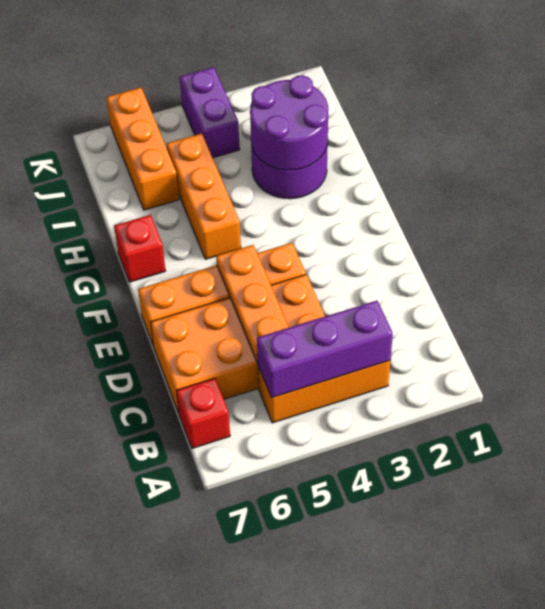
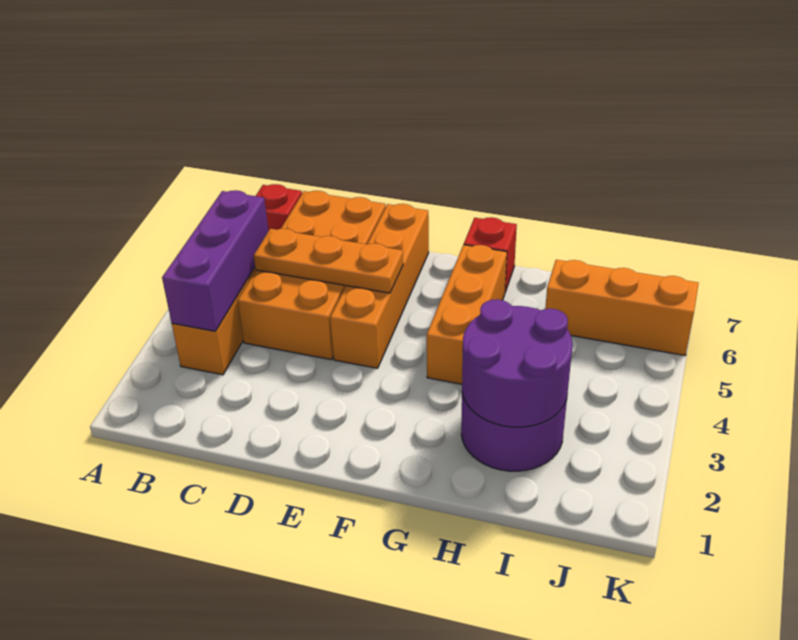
orange brick G5:I5 level 1 -> orange brick G4:G6 level 1
purple brick J4:K4 level 1 -> none

